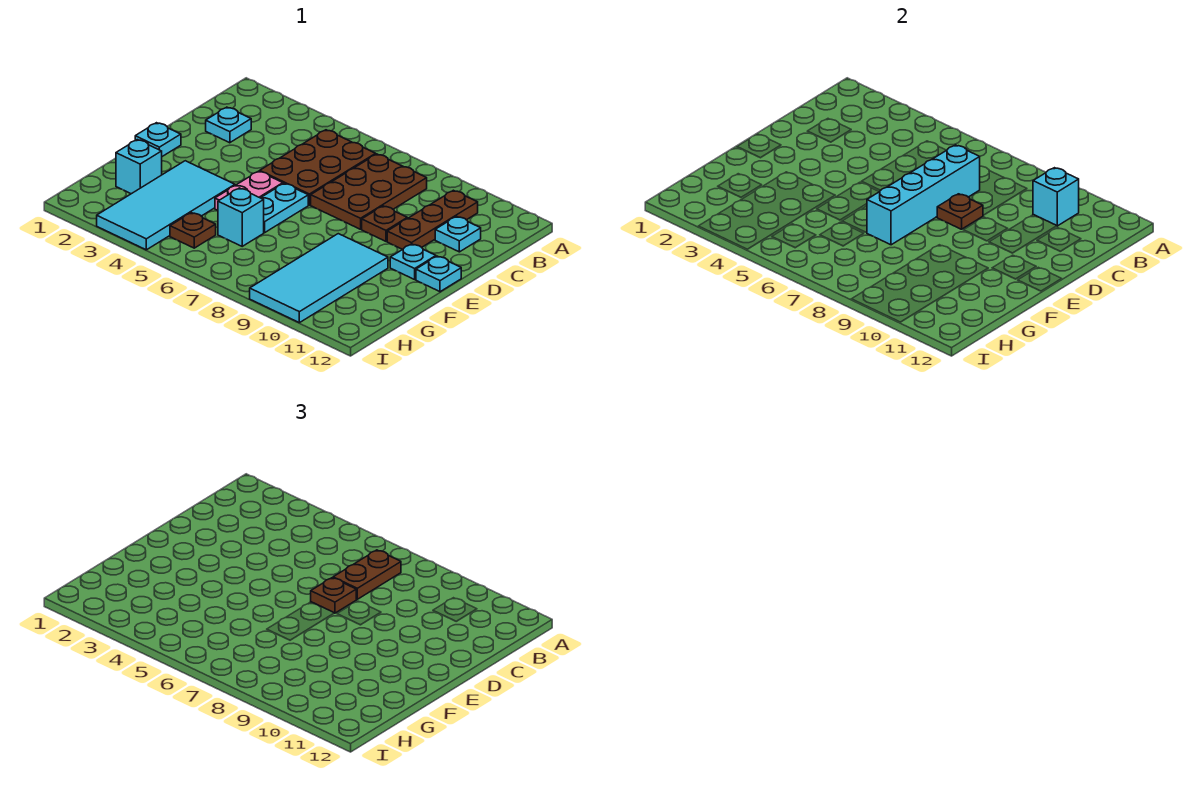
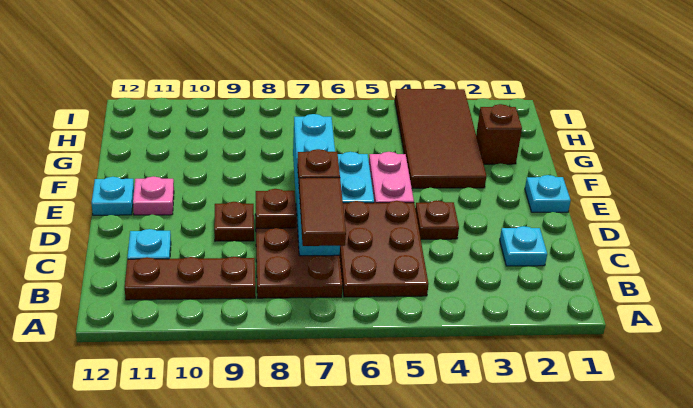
brown plate B7:C7 level 3 -> brown tile B7:C7 level 3
brown plate B10:D10 level 1 -> brown plate B9:B11 level 1
cyan brick B10 level 2 -> none
cyan plate E11 level 1 -> pink plate E11 level 1
cyan tile F3:I4 level 1 -> brown tile F3:I4 level 1
cyan tile F9:I10 level 1 -> none
cyan brick G2 level 1 -> brown brick G2 level 1
cyan brick G6 level 1 -> none
brown plate H5 level 1 -> brown plate D4 level 1

